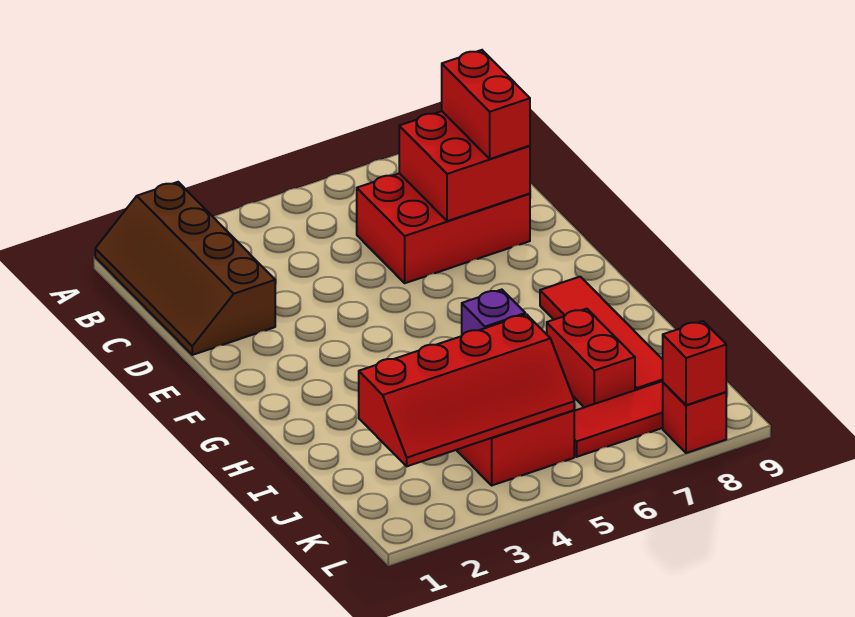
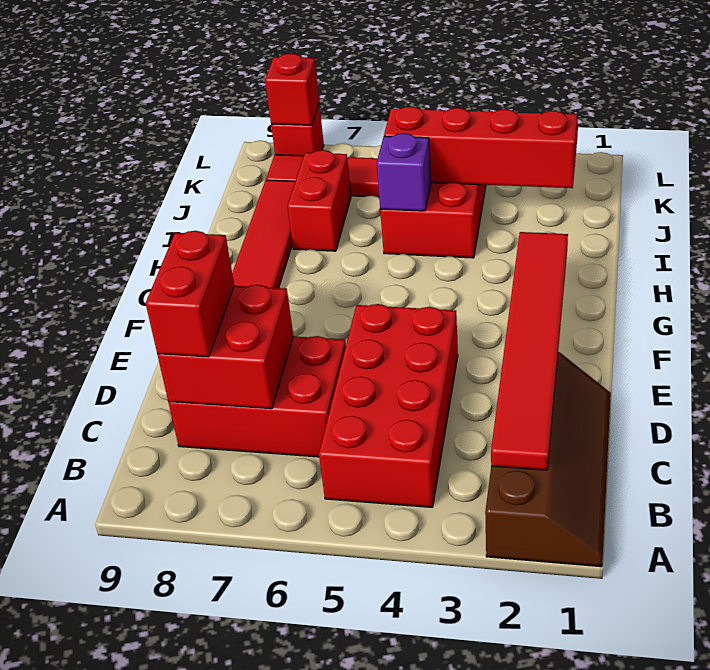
none -> red tile B2:G2 level 2
none -> red brick B4:E5 level 1

